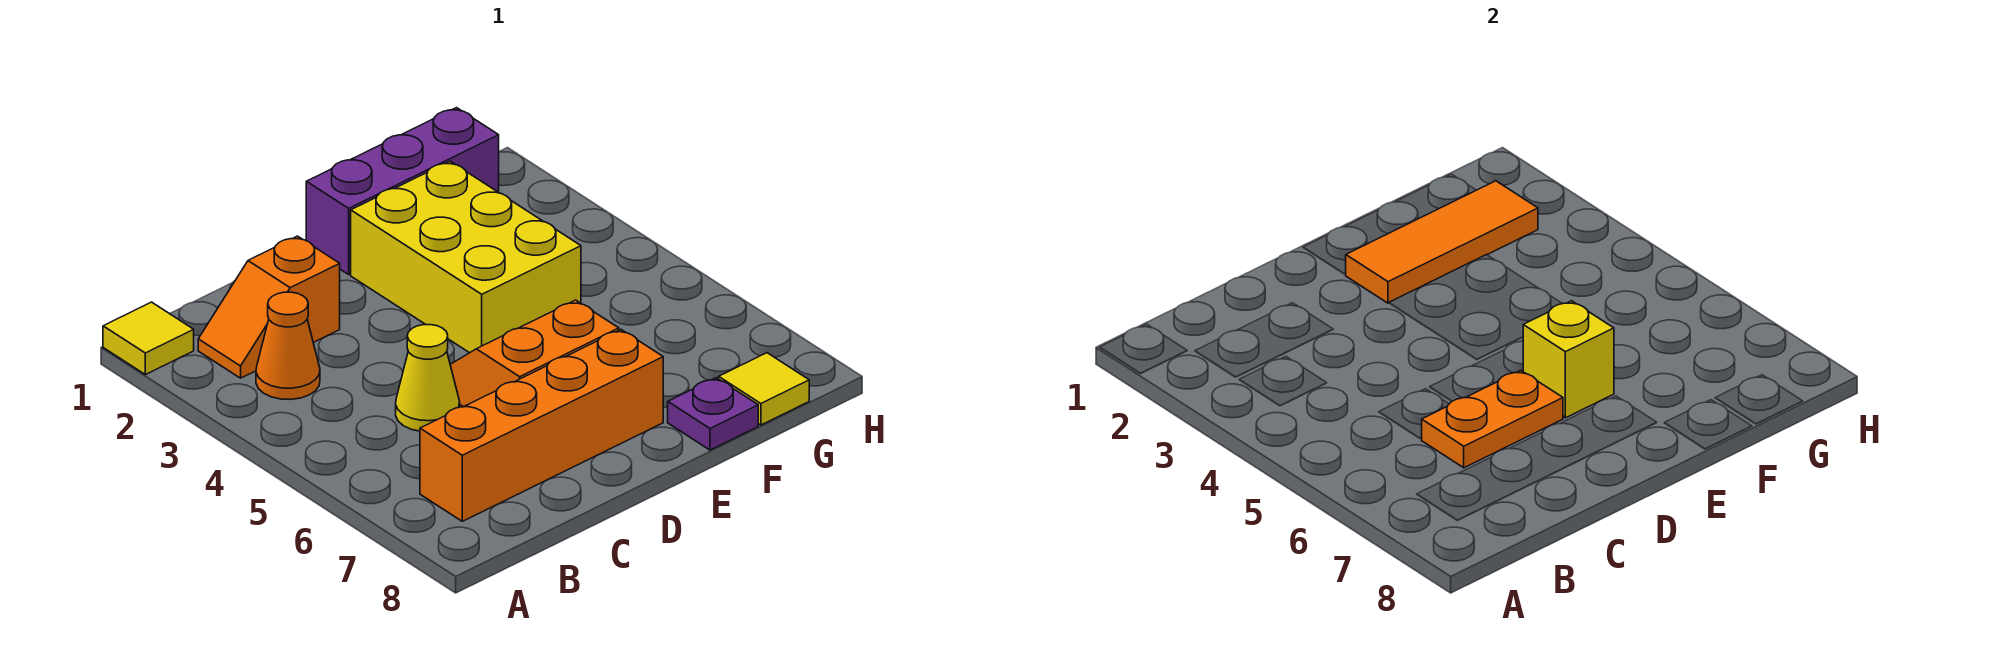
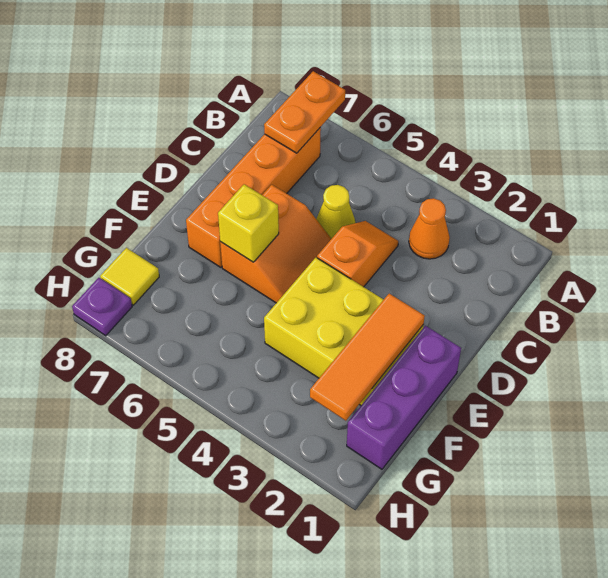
yellow tile A1 level 1 -> none
orange slope B2:C2 level 1 top C -> orange slope C4:D4 level 1 top D
orange plate C6:D6 level 2 -> orange plate A7:B7 level 2
purple plate F8 level 1 -> purple plate H8 level 1

